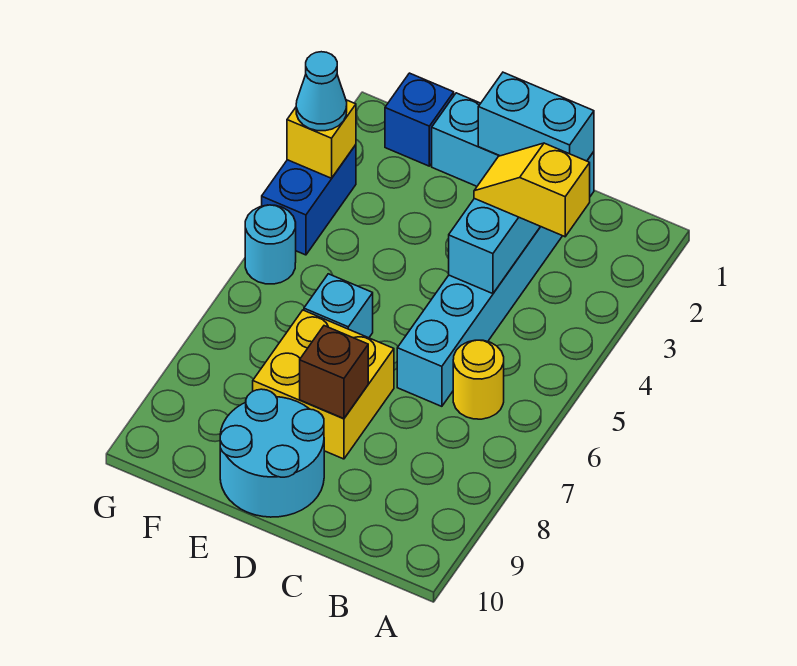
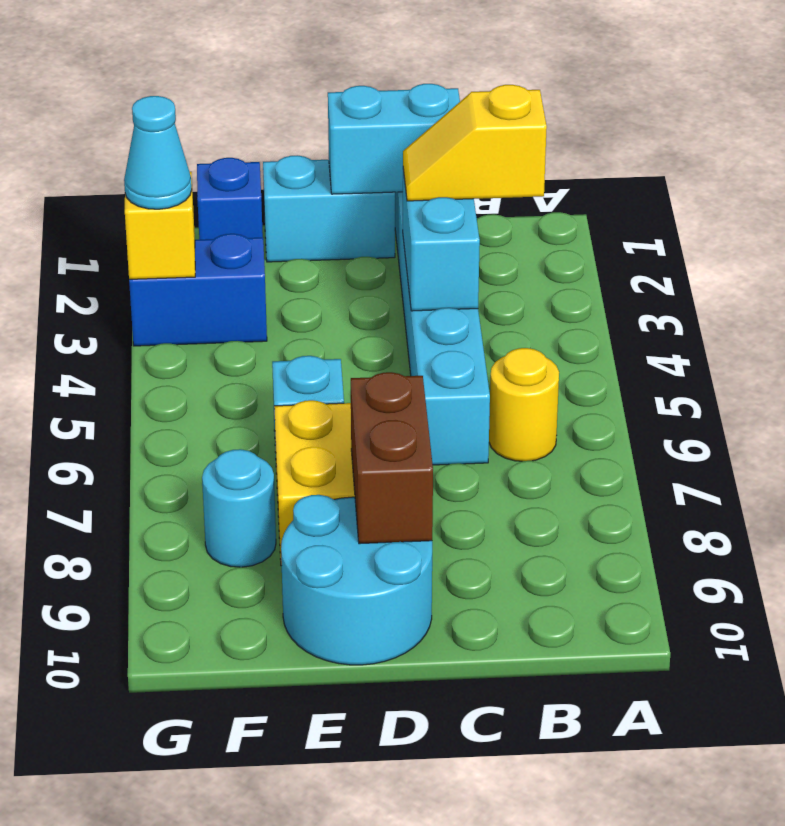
brown brick D8 level 2 -> brown brick D8:D9 level 2
blue brick G3:G4 level 1 -> blue brick F3:G3 level 1
cyan round brick G5 level 1 -> cyan round brick F8 level 1

